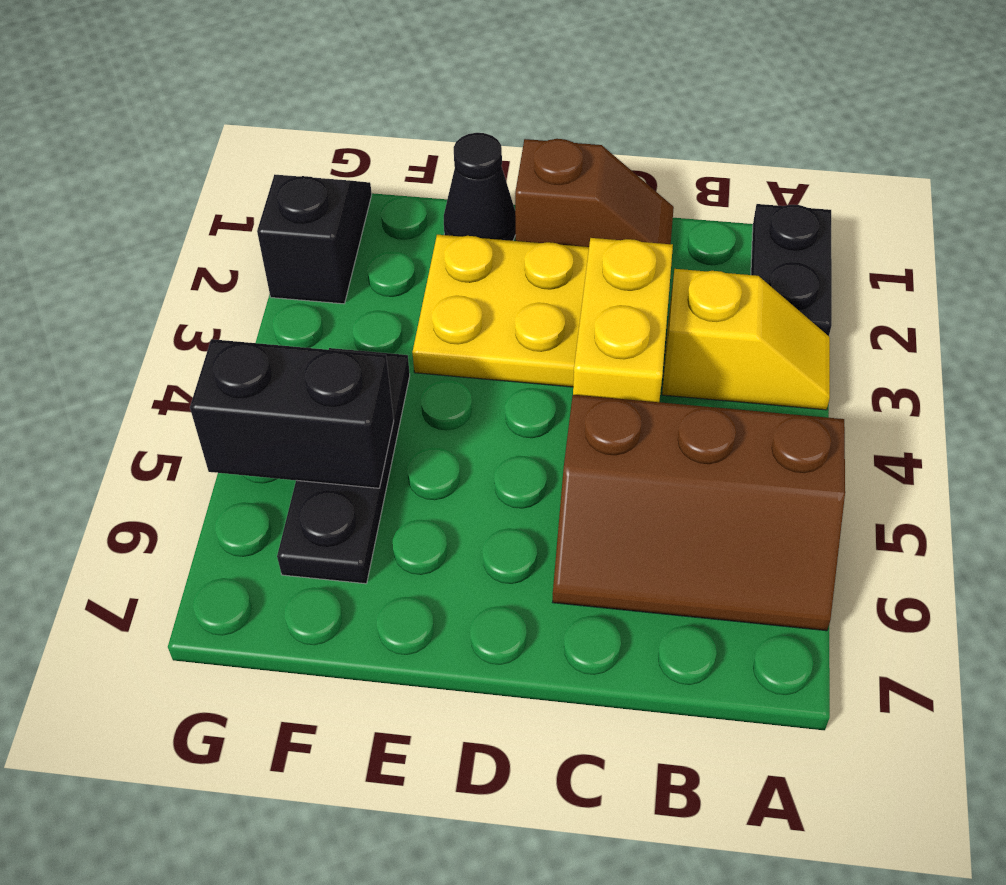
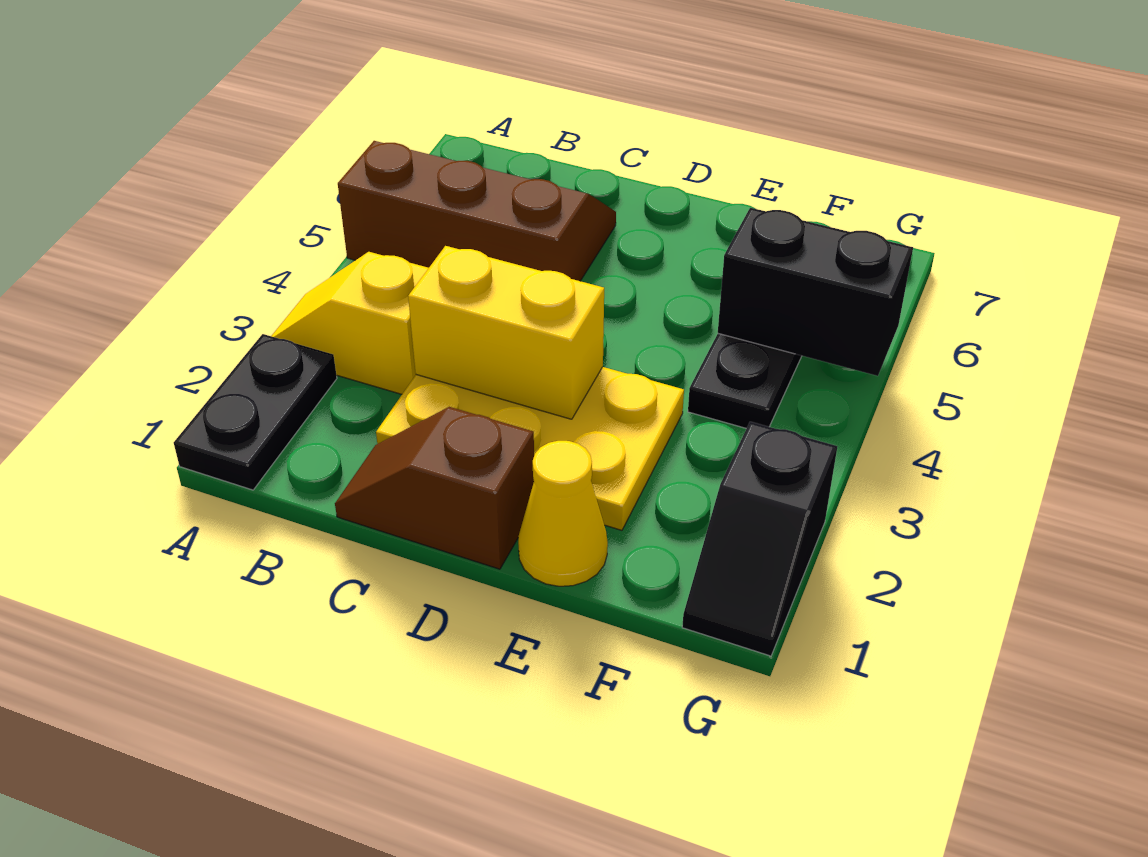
yellow brick C3:C4 level 2 -> yellow brick C3:D3 level 2
black cone E1 level 1 -> yellow cone E1 level 1

